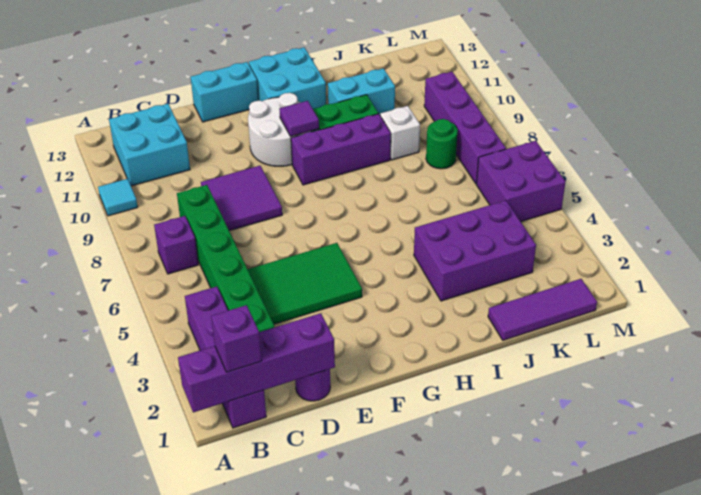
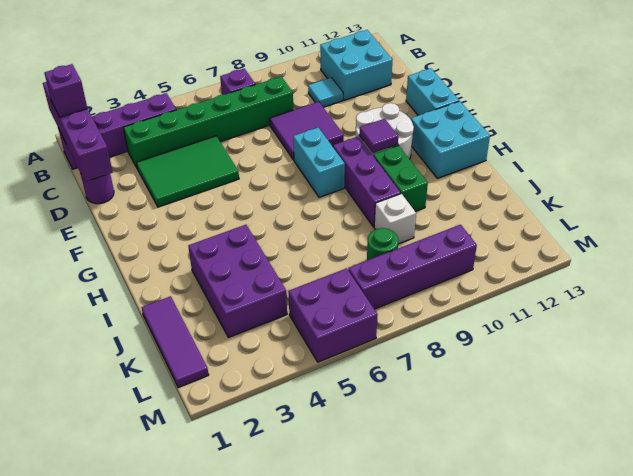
cyan tile A10 level 1 -> cyan tile C10 level 1
green tile D4:F5 level 1 -> green tile D3:E5 level 1
cyan brick I11:J11 level 1 -> cyan brick F8:G8 level 1

